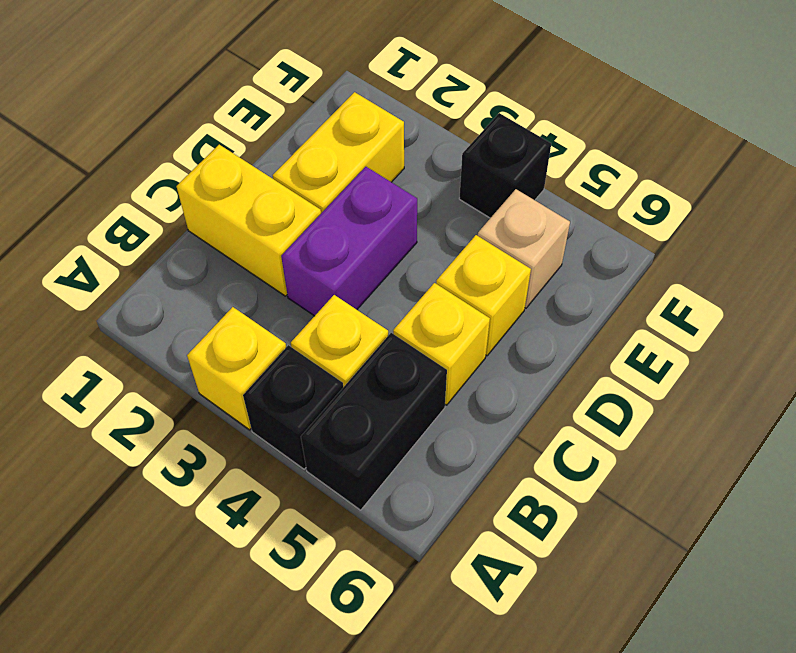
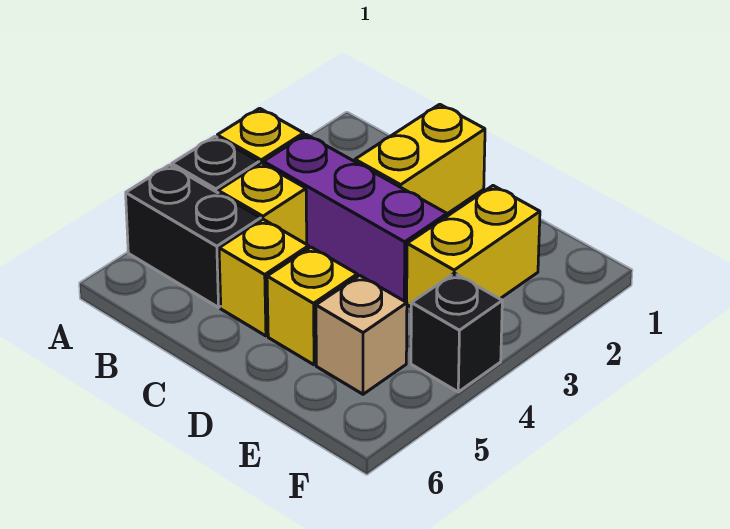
purple brick C3:D3 level 1 -> purple brick B3:D3 level 1
yellow brick D2:E2 level 1 -> yellow brick E2:E3 level 1

